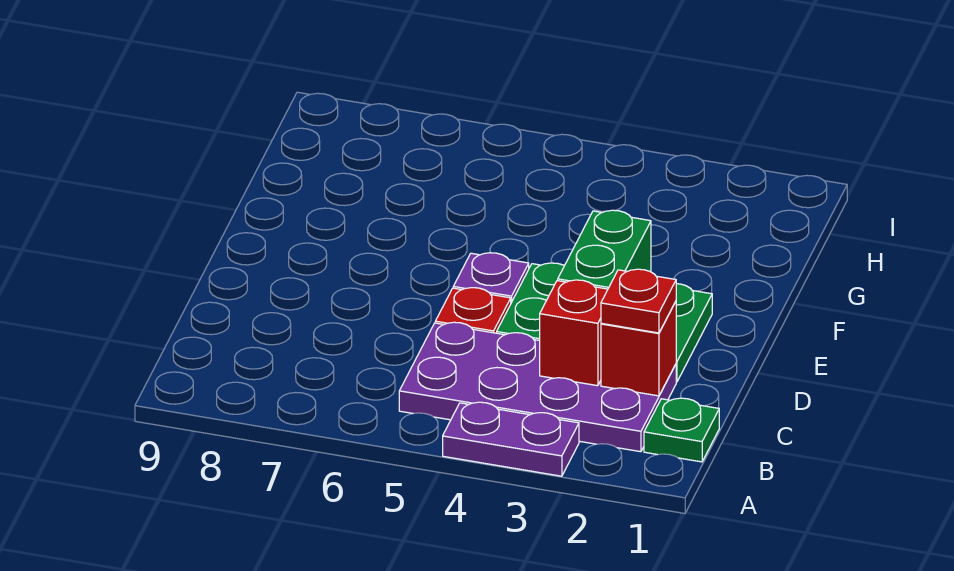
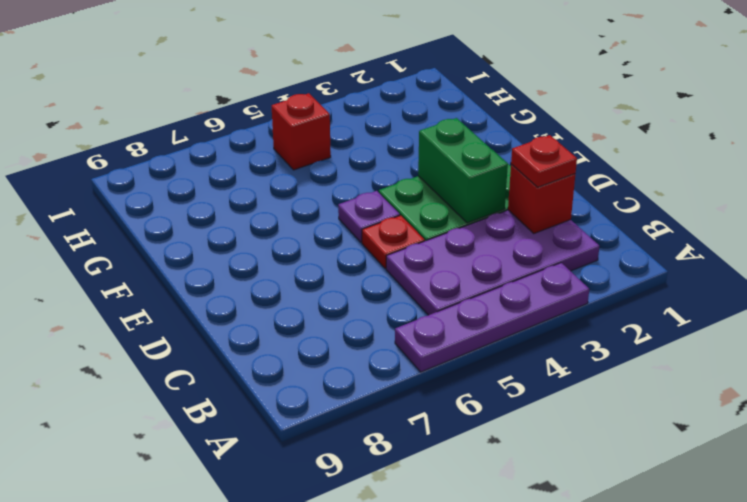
purple plate A3:A4 level 1 -> purple plate A3:A6 level 1
green plate B1 level 1 -> none
red brick C3 level 2 -> red brick H5 level 1

